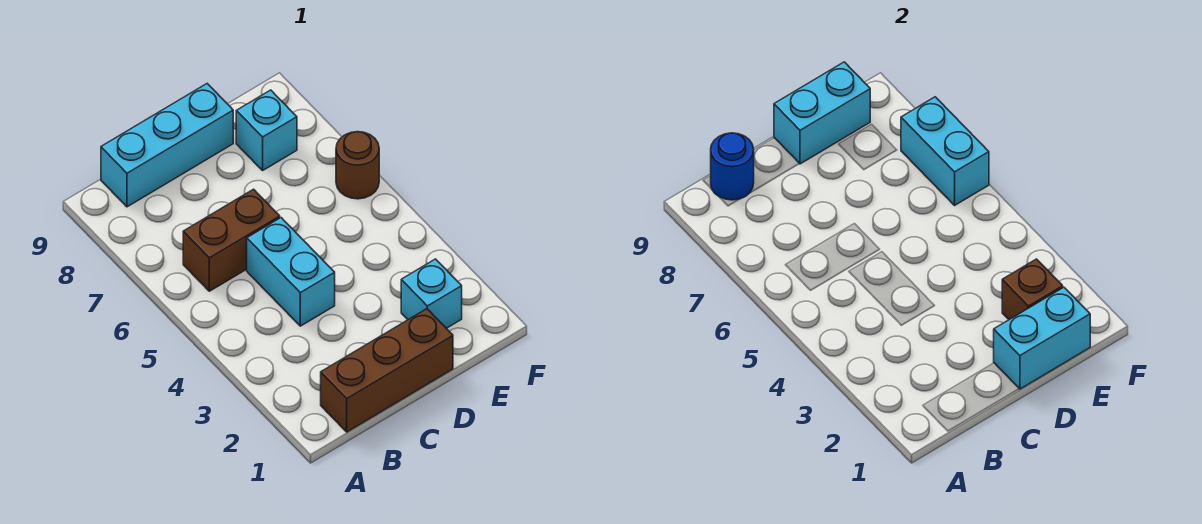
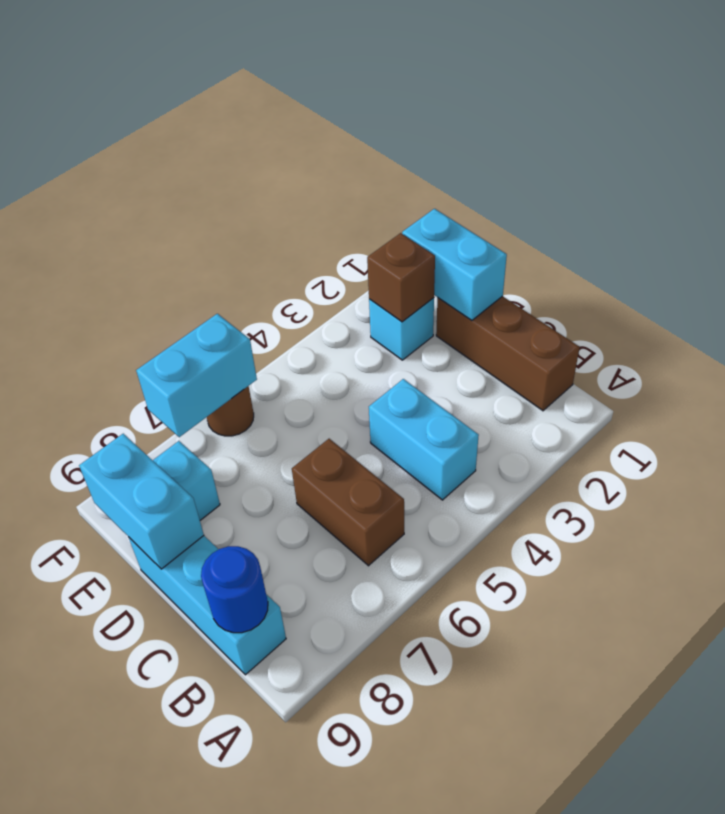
cyan brick C4:C5 level 1 -> cyan brick B4:C4 level 1

